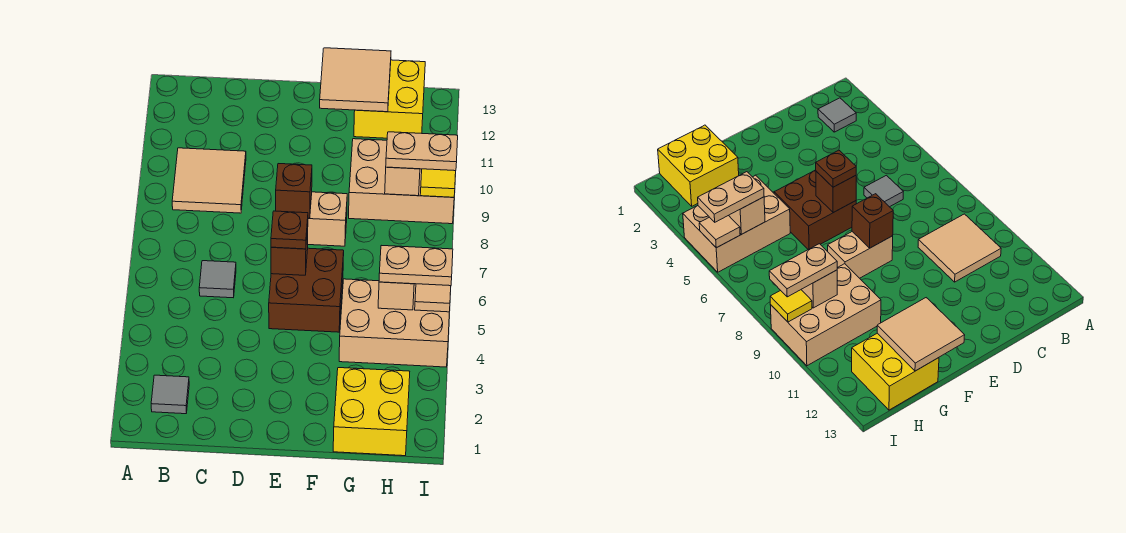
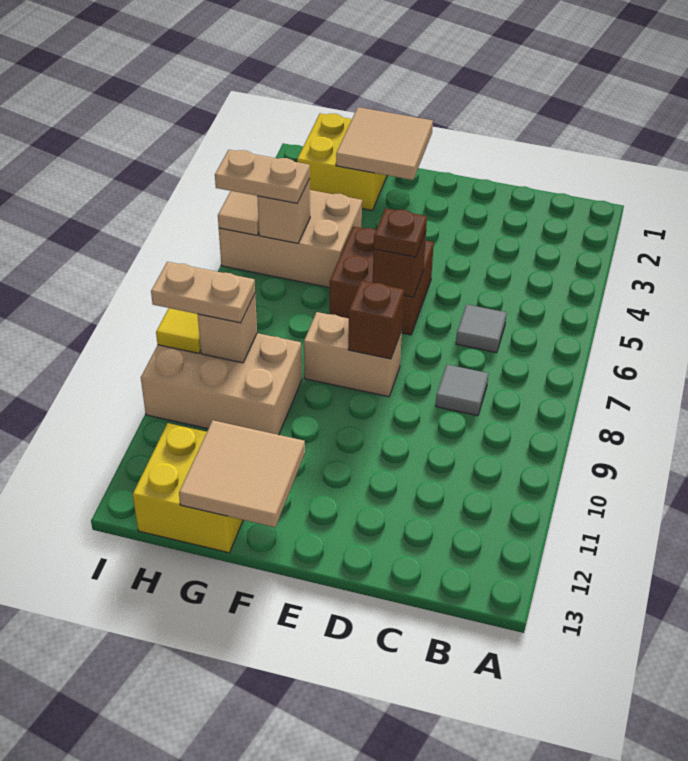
grey tile B2 level 1 -> grey tile C8 level 1
tan tile B9:C10 level 1 -> tan tile F1:G2 level 2

